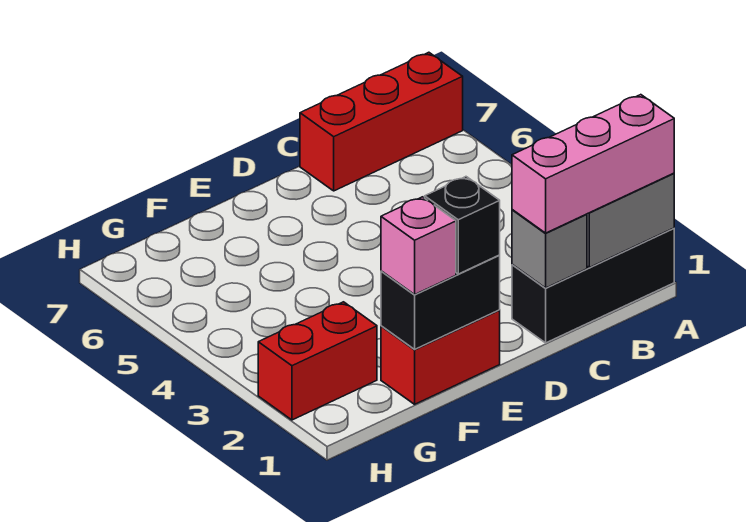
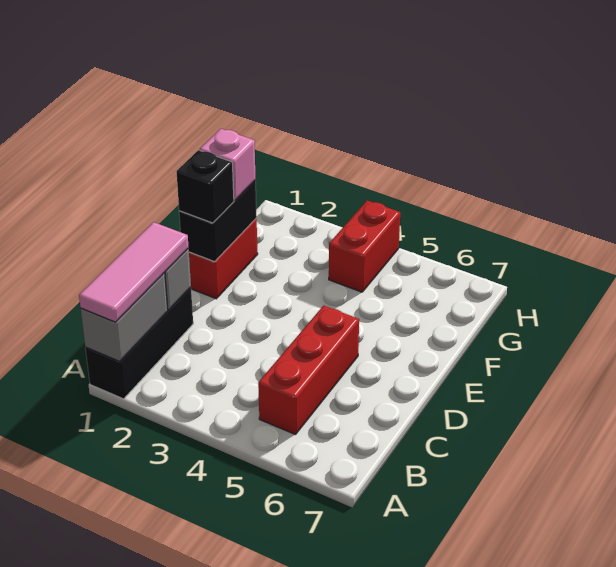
pink brick A1:C1 level 3 -> pink tile A1:C1 level 3
red brick A7:C7 level 1 -> red brick B5:D5 level 1
red brick G2:H2 level 1 -> red brick G4:H4 level 1

